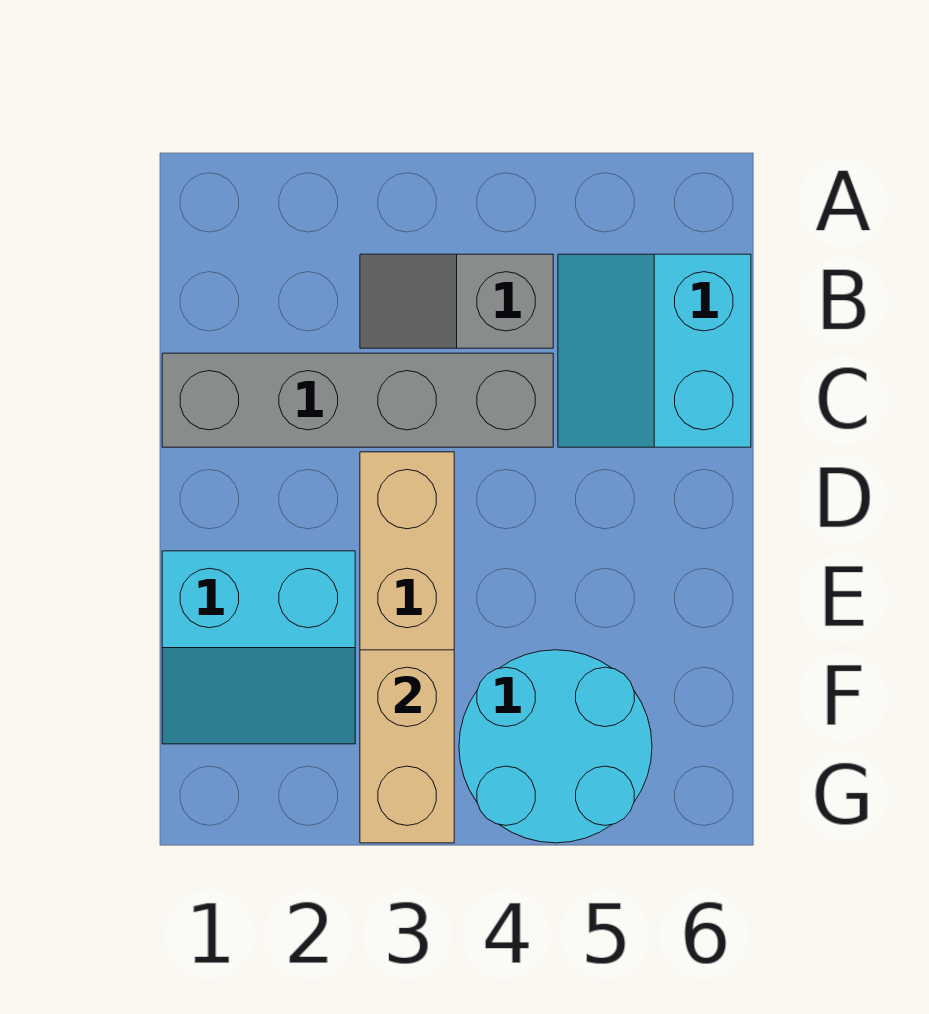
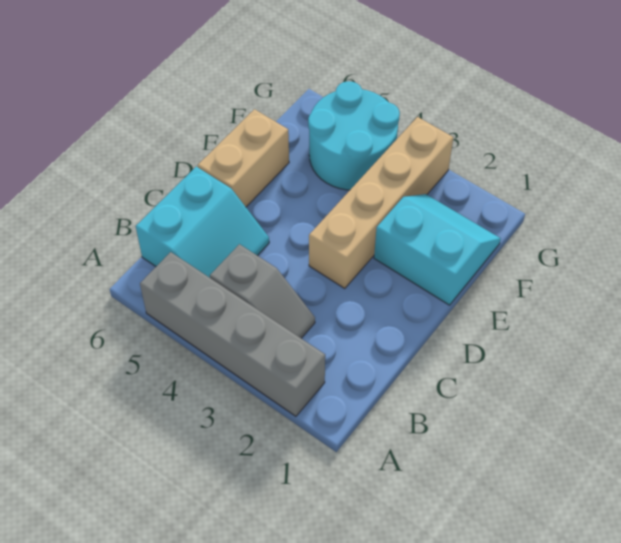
grey brick C1:C4 level 1 -> grey brick A2:A5 level 1
tan brick F3:G3 level 2 -> tan brick D6:E6 level 1

